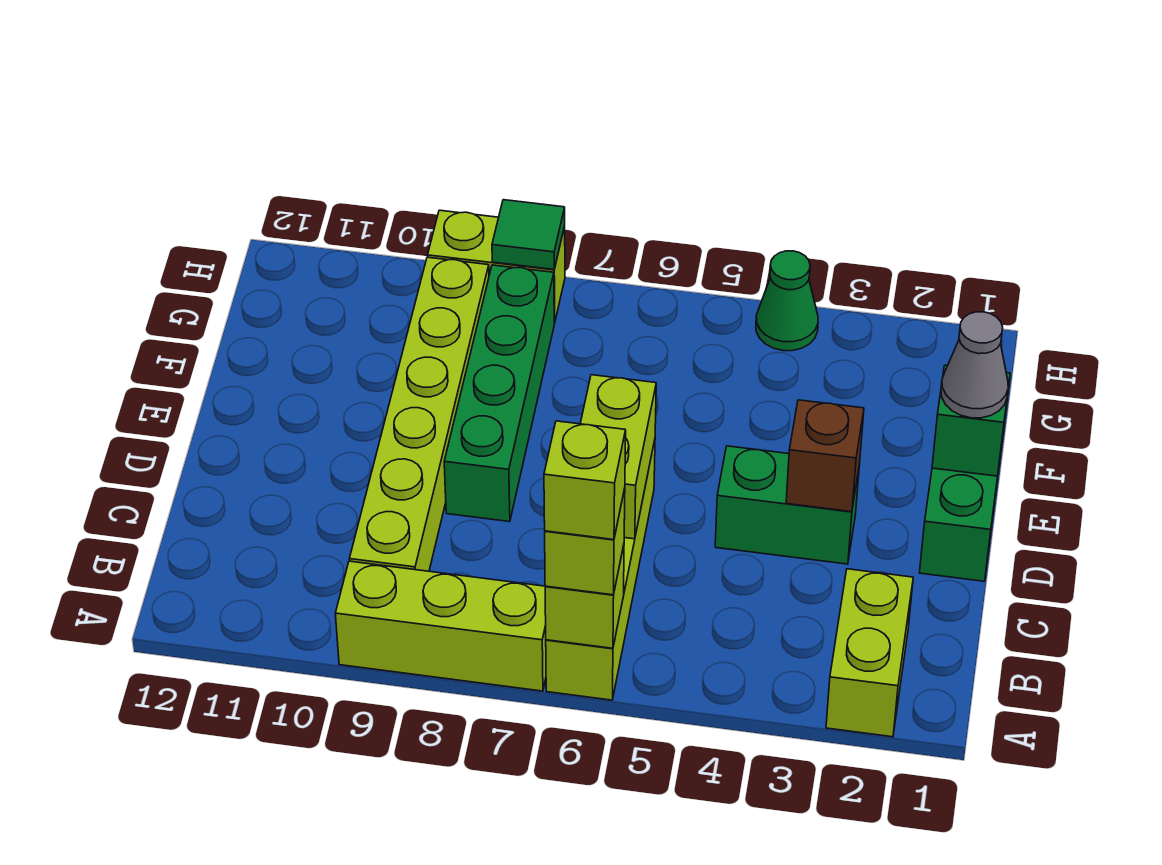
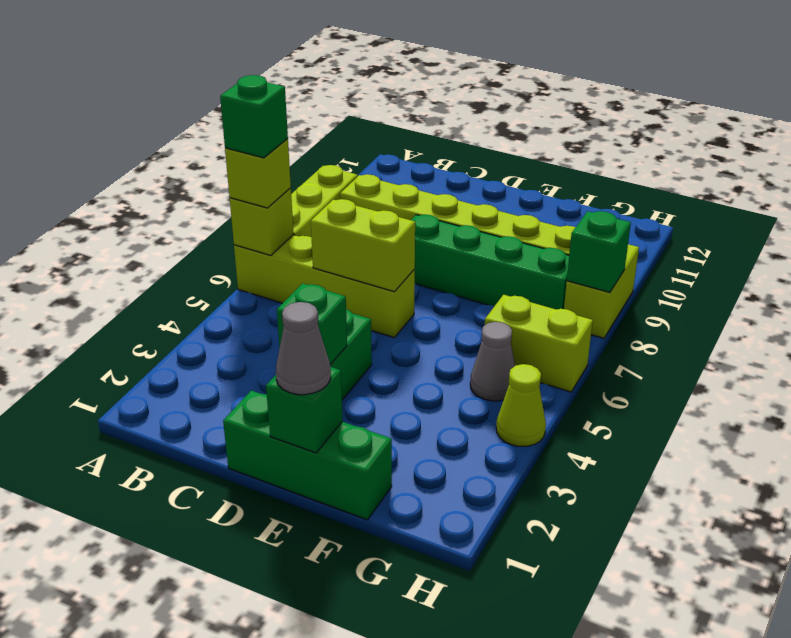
lime brick A2:B2 level 1 -> lime brick G6:H6 level 1
lime brick A6 level 4 -> green brick A6 level 4
brown brick D3 level 2 -> green brick D3 level 2
none -> grey cone G5 level 1
green cone H4 level 1 -> lime cone H4 level 1
green tile H8 level 2 -> green brick H8 level 2

